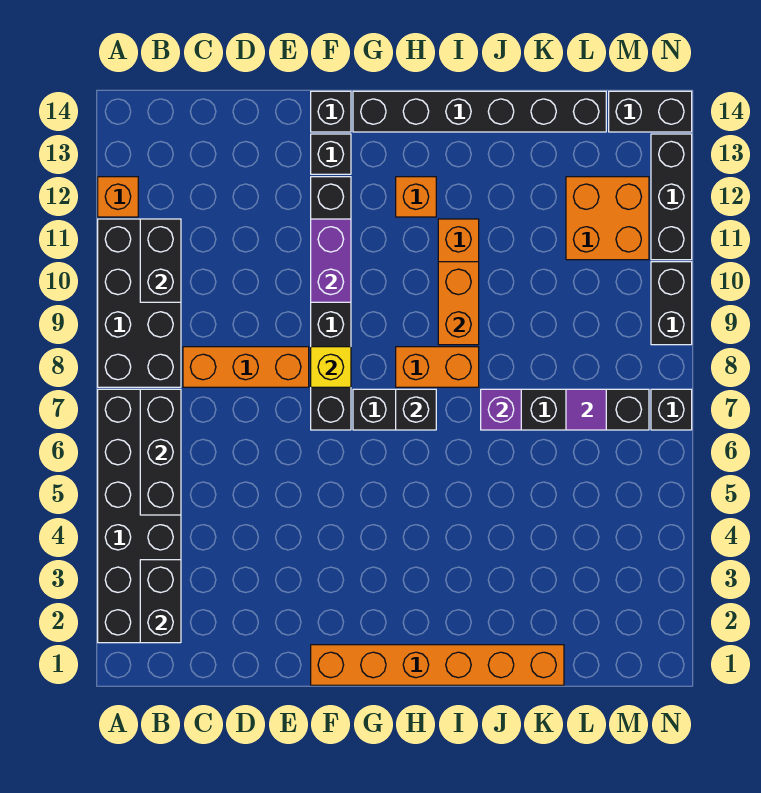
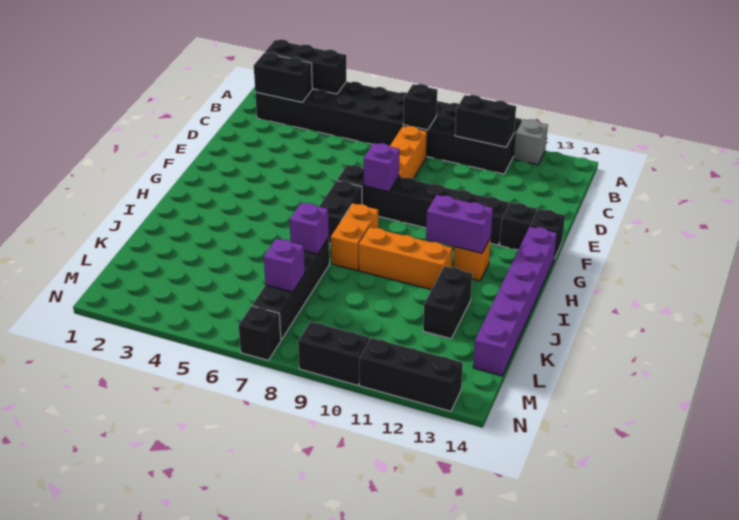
orange brick A12 level 1 -> grey brick A12 level 1
black brick B5:B7 level 2 -> black brick A2:A4 level 2
orange brick F1:K1 level 1 -> none
yellow brick F8 level 2 -> purple brick F8 level 2
purple brick F10:F11 level 2 -> purple brick H11:H12 level 2
black brick G14:L14 level 1 -> purple brick G14:L14 level 1
black brick H7 level 2 -> black brick B8 level 2
orange brick I9:I10 level 2 -> none
purple tile L7 level 2 -> purple brick L7 level 2
orange brick L11:M12 level 1 -> none
black brick M14:N14 level 1 -> black brick J12:K12 level 1

